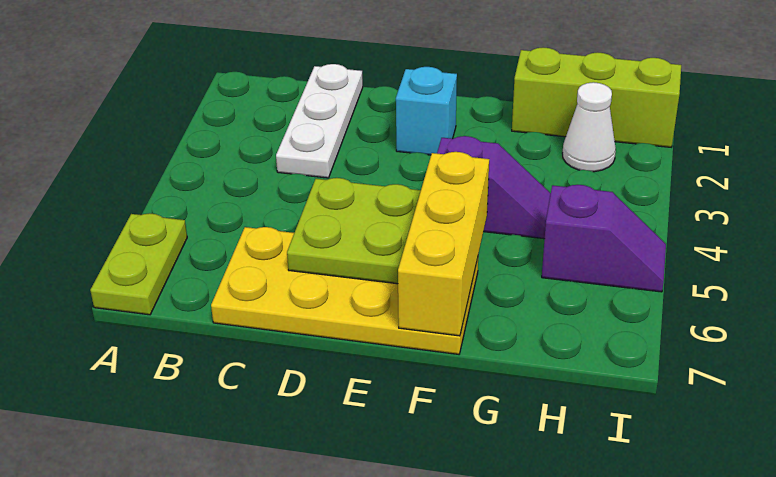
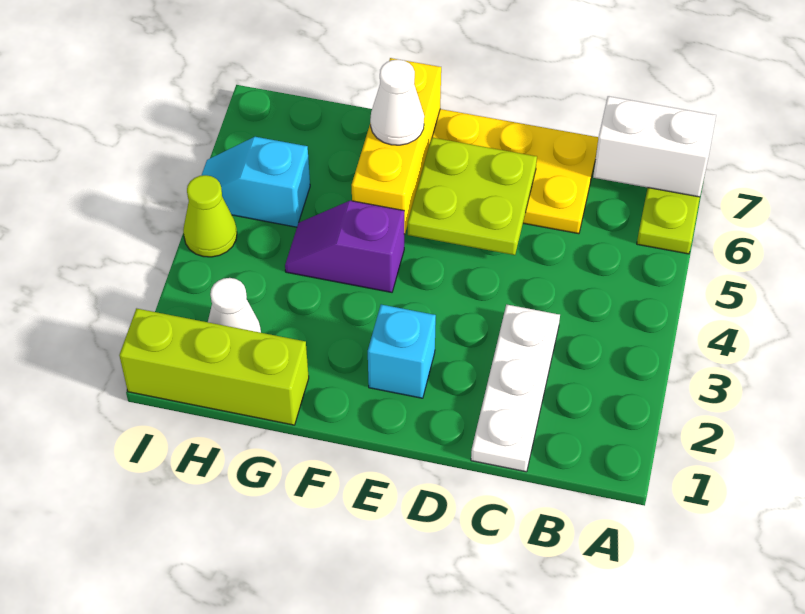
none -> white brick A7:B7 level 2
none -> white cone F6 level 3
purple slope H5:I5 level 1 top H -> cyan slope H5:I5 level 1 top H
none -> lime cone I4 level 1

